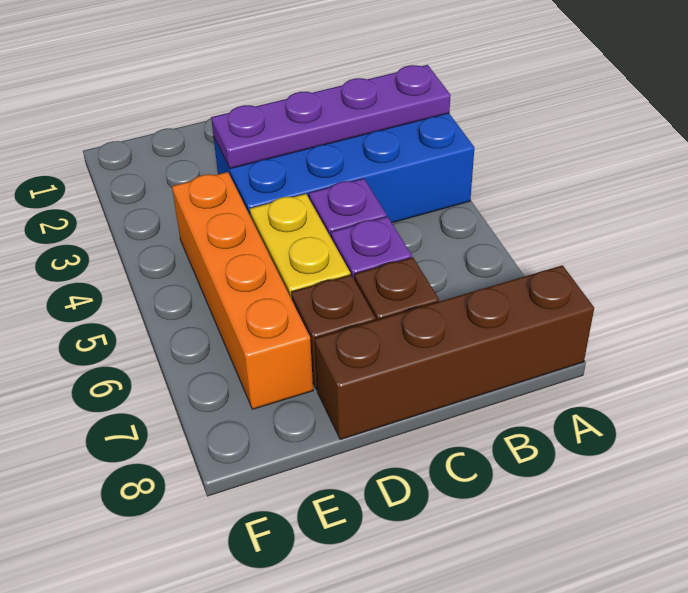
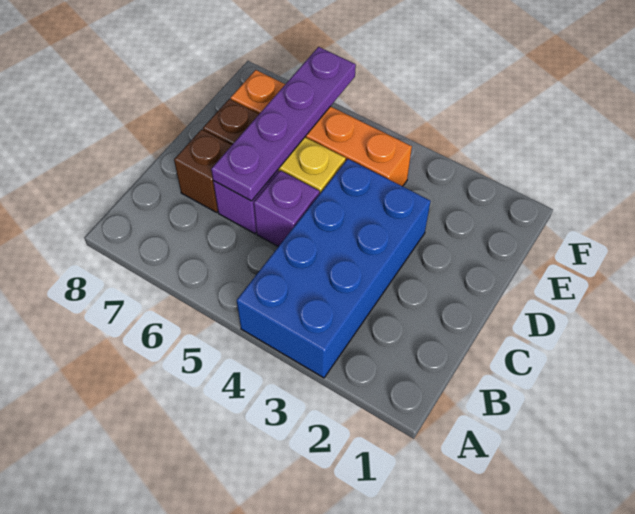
purple plate A3:D3 level 2 -> purple plate C6:F6 level 2
brown brick A8:D8 level 1 -> none

